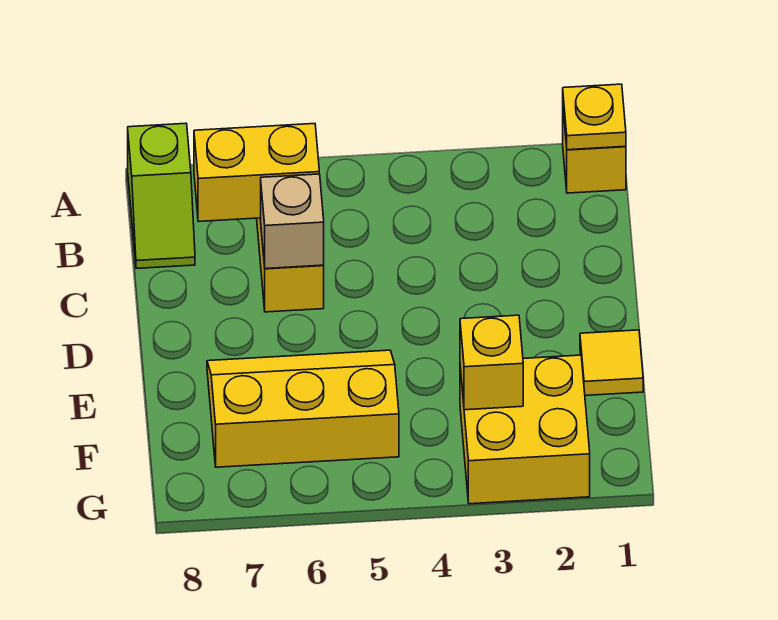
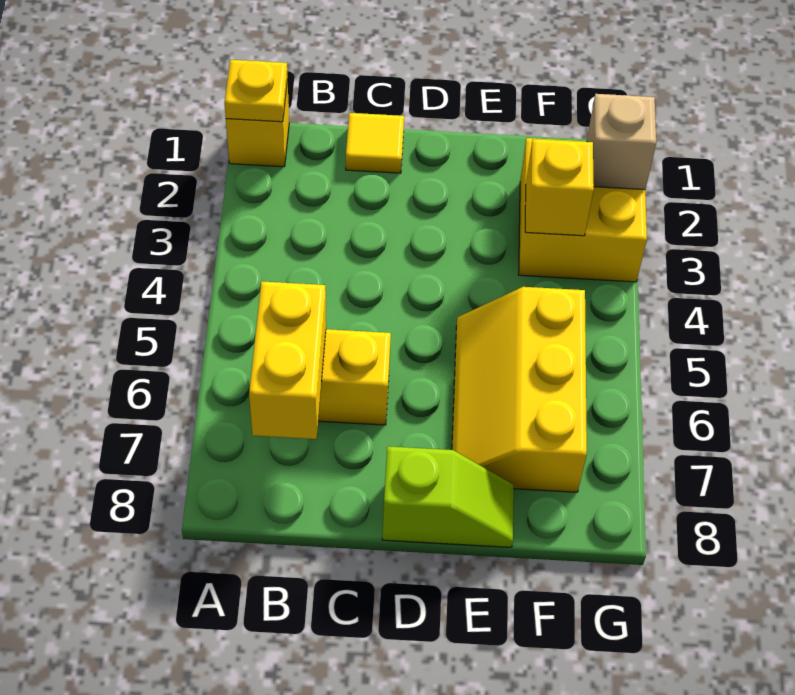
lime slope A8:B8 level 1 top A -> lime slope D8:E8 level 1 top D
tan brick C6 level 2 -> tan brick G2 level 2
yellow tile E1 level 1 -> yellow tile C1 level 1

